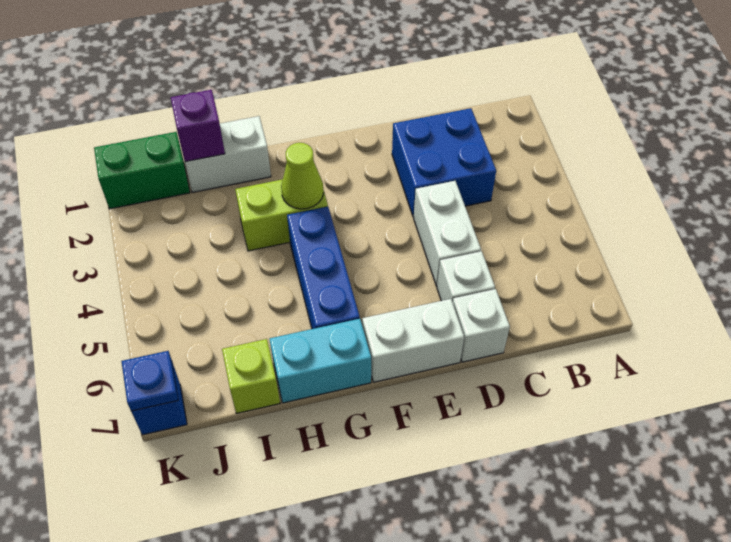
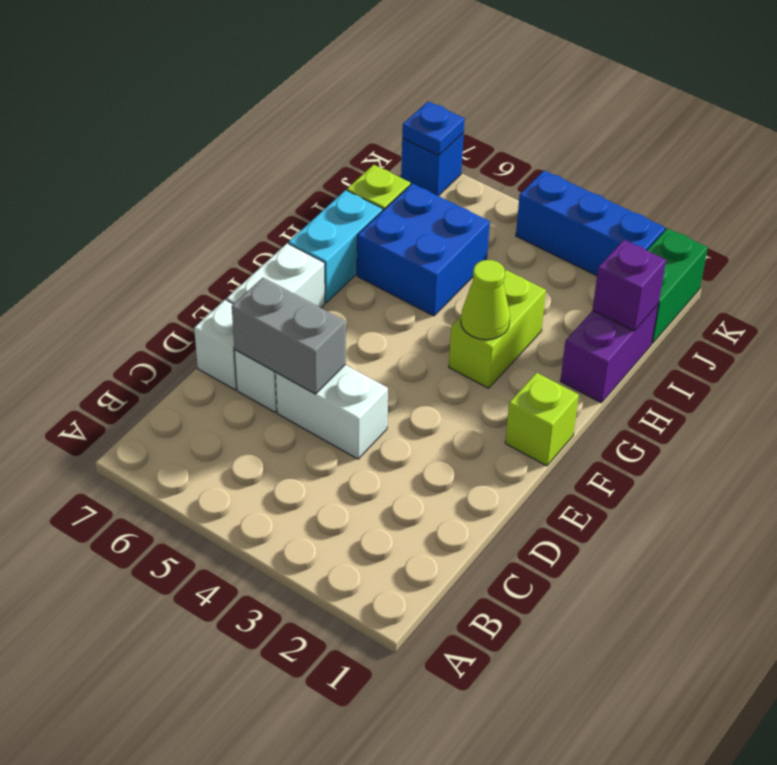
blue brick C2:D3 level 1 -> blue brick H5:I6 level 1
none -> grey brick D5:D6 level 2
none -> lime brick F1 level 1
blue brick G4:G6 level 1 -> blue brick K2:K4 level 1
white brick H1:I1 level 1 -> purple brick H1:I1 level 1

